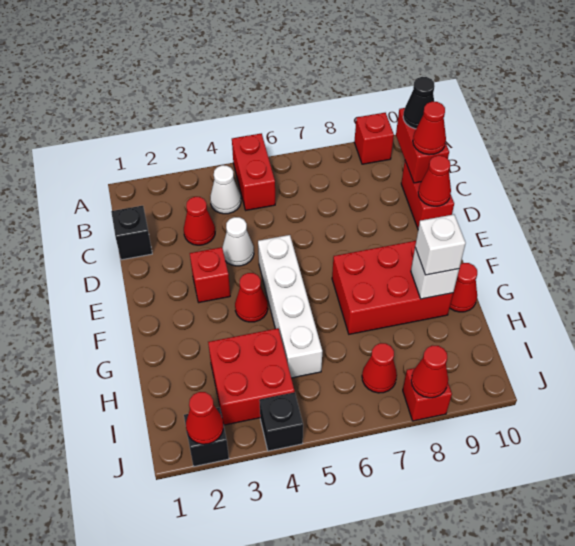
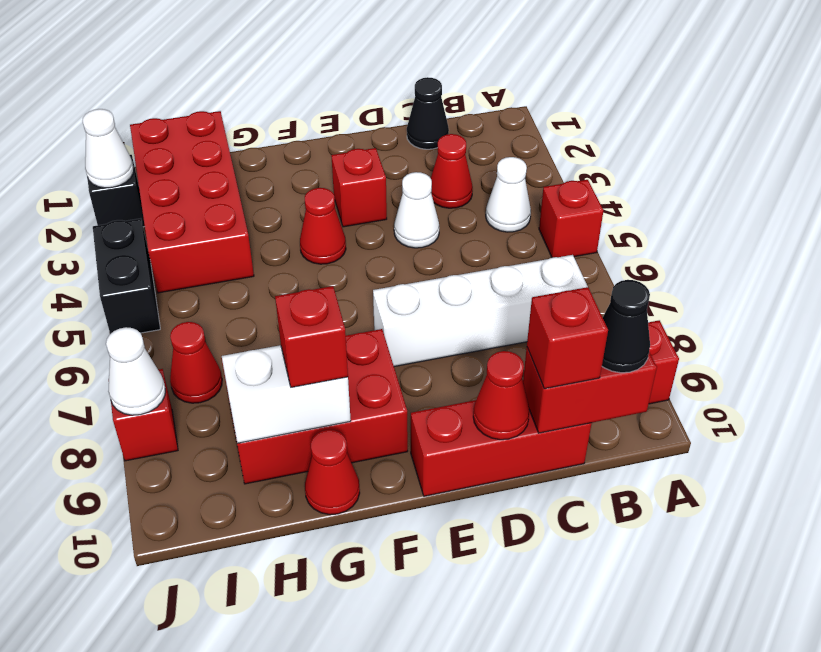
red brick A5:B5 level 1 -> red brick A5 level 1
black brick C1 level 1 -> black cone C1 level 1
red brick C10:D10 level 1 -> red brick C10:E10 level 1
red cone C10 level 3 -> red brick C10 level 3
white brick E5:H5 level 1 -> white brick B7:E7 level 1
red brick F7:G9 level 1 -> red brick F8:H9 level 1
white brick G9 level 2 -> white brick G9:H9 level 2
white brick G9 level 3 -> red brick G9 level 3
red brick H3:I4 level 1 -> red brick H1:I4 level 1
red cone J2 level 2 -> white cone J2 level 2
black brick J4 level 1 -> black brick J4:J5 level 1
red cone J8 level 2 -> white cone J8 level 2

